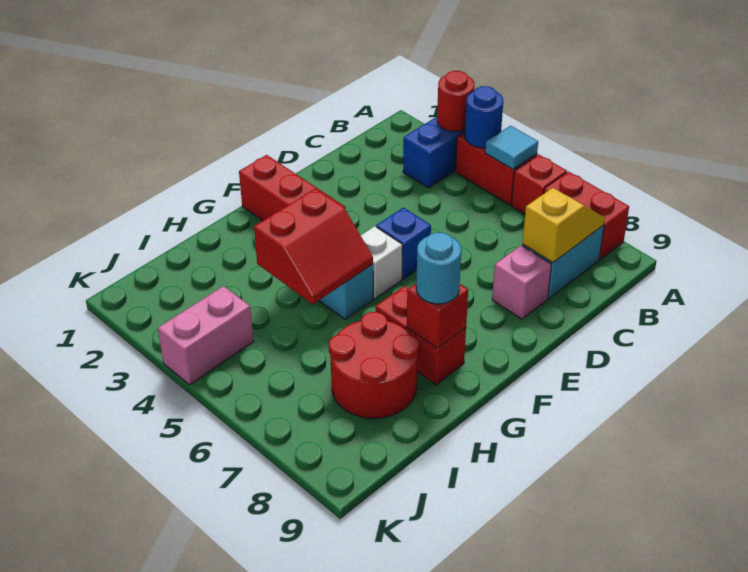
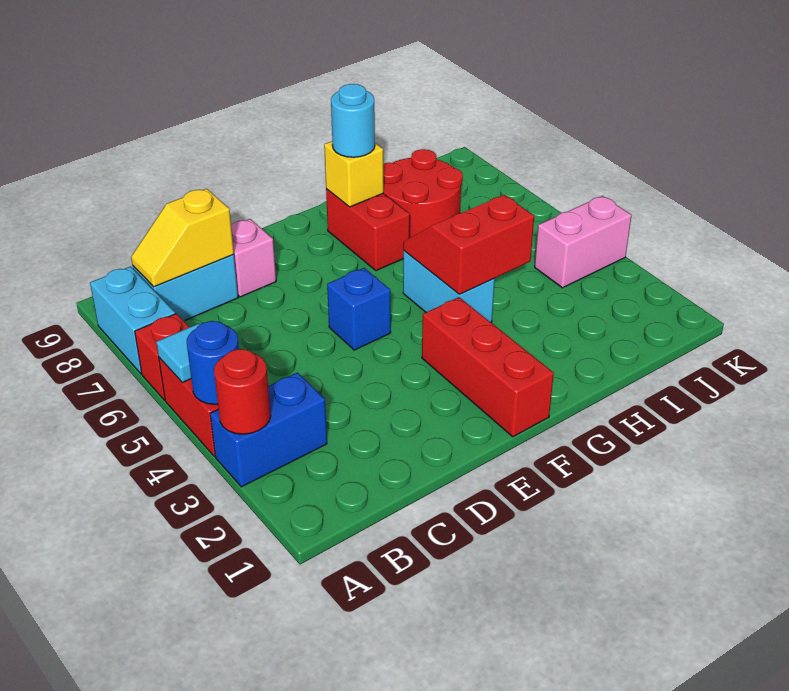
red brick A7:A8 level 1 -> cyan brick A7:A8 level 1
white brick F5 level 1 -> none
red brick G8 level 2 -> yellow brick G8 level 2

